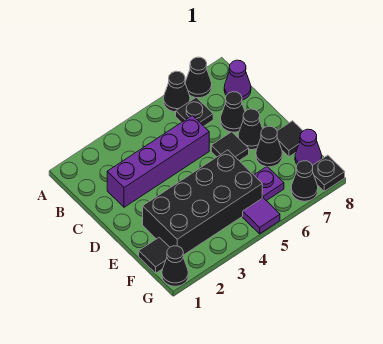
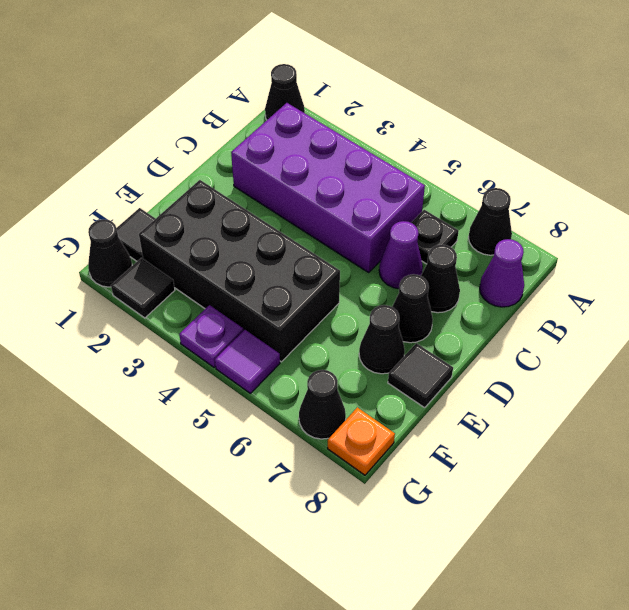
black cone A6 level 1 -> black cone A1 level 1
purple brick C2:C5 level 1 -> purple brick B2:C5 level 1
black tile D6 level 1 -> black tile G2 level 1
purple plate F6 level 1 -> purple plate G4 level 1
purple cone F8 level 1 -> purple cone C6 level 1
black plate G8 level 1 -> orange plate G8 level 1

